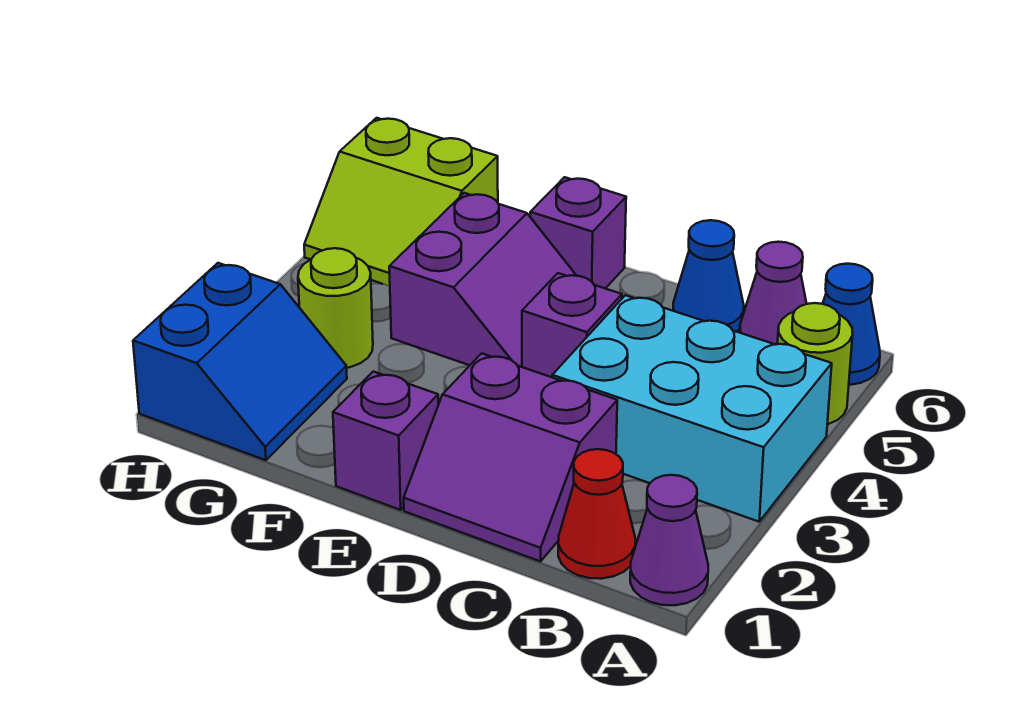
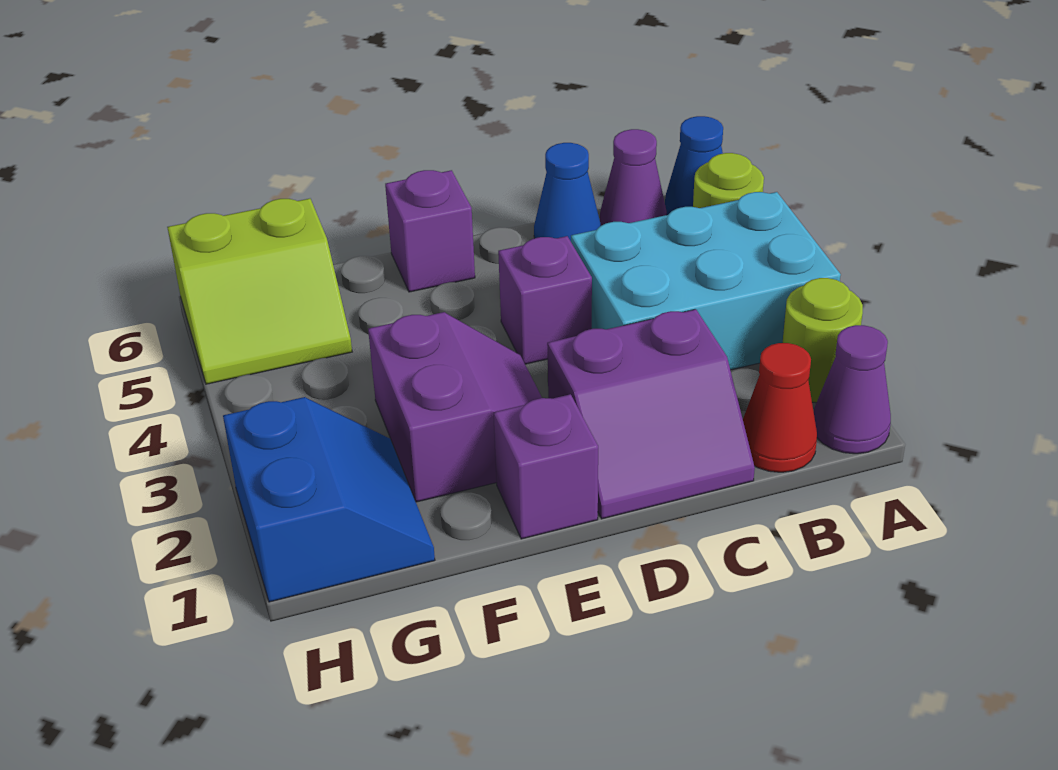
purple slope E4:F5 level 1 top F -> purple slope E2:F3 level 1 top F
lime round brick G3 level 1 -> lime round brick A2 level 1

